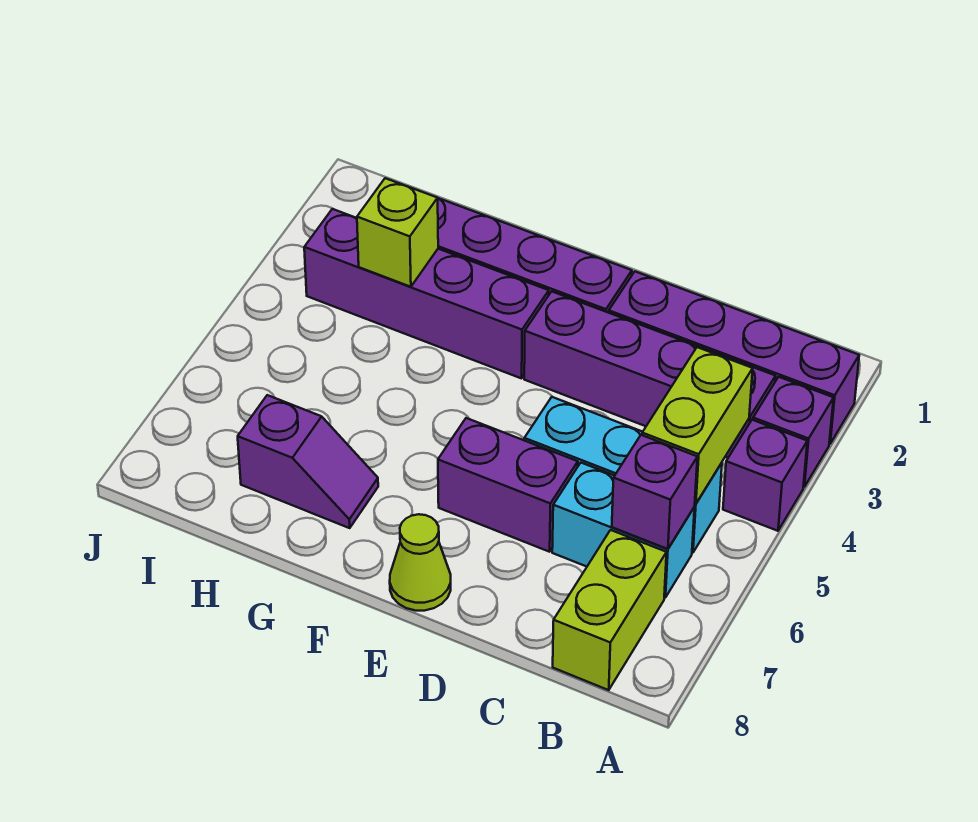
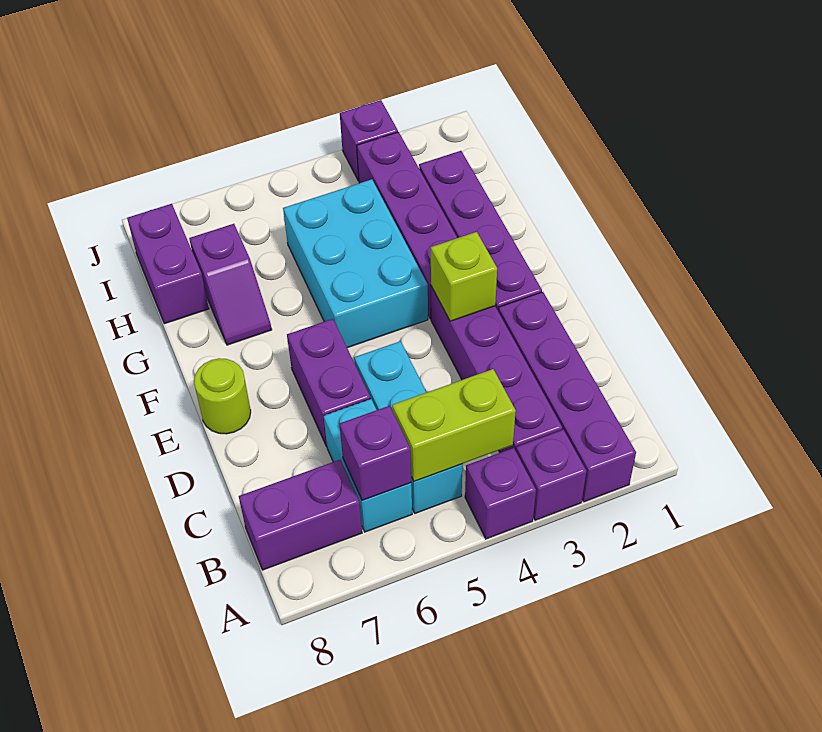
lime brick B7:B8 level 1 -> purple brick B7:B8 level 1
lime cone E8 level 1 -> lime round brick E8 level 1
none -> cyan brick F4:H5 level 1
lime brick H3 level 2 -> lime brick E3 level 2
none -> purple brick H8:I8 level 1
none -> purple brick J3 level 1

